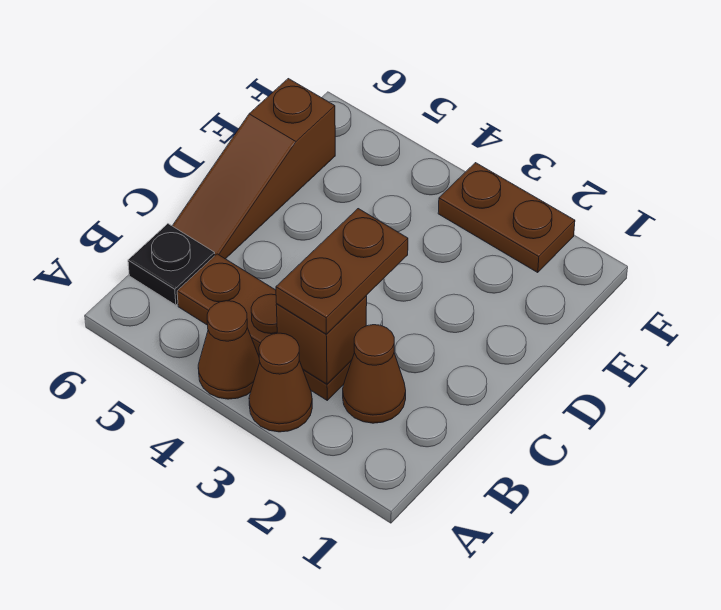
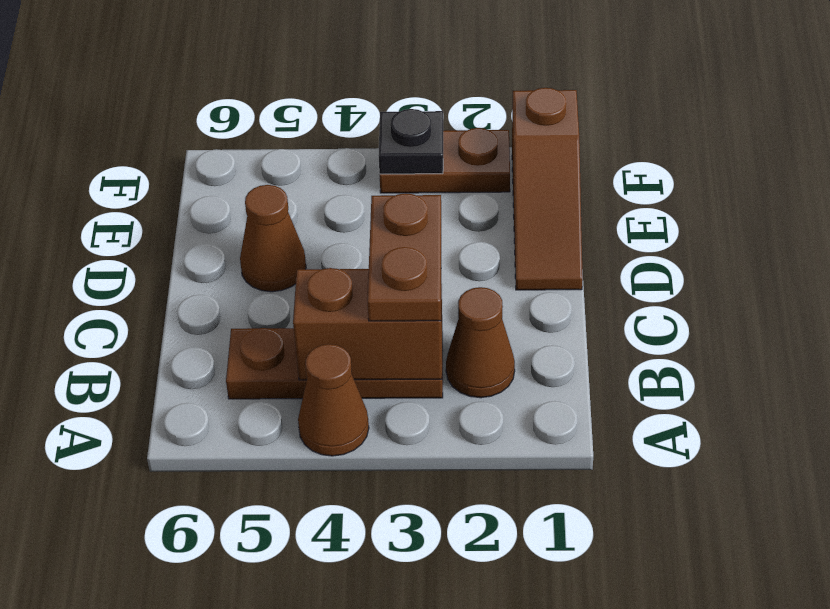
brown cone A3 level 1 -> brown cone D5 level 1
brown brick B3 level 2 -> brown brick B3:B4 level 2
black plate B6 level 1 -> black plate F3 level 2
brown slope C6:E6 level 1 top E -> brown slope D1:F1 level 1 top F

